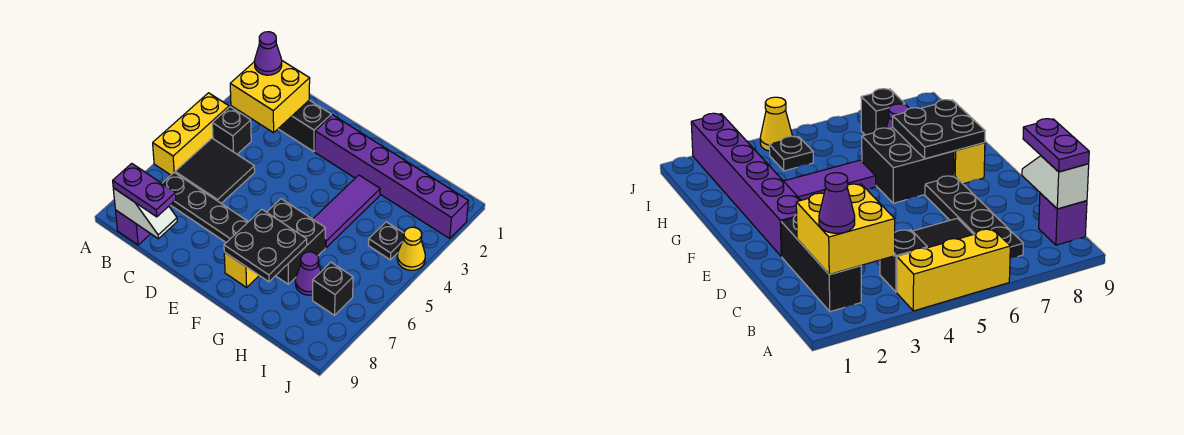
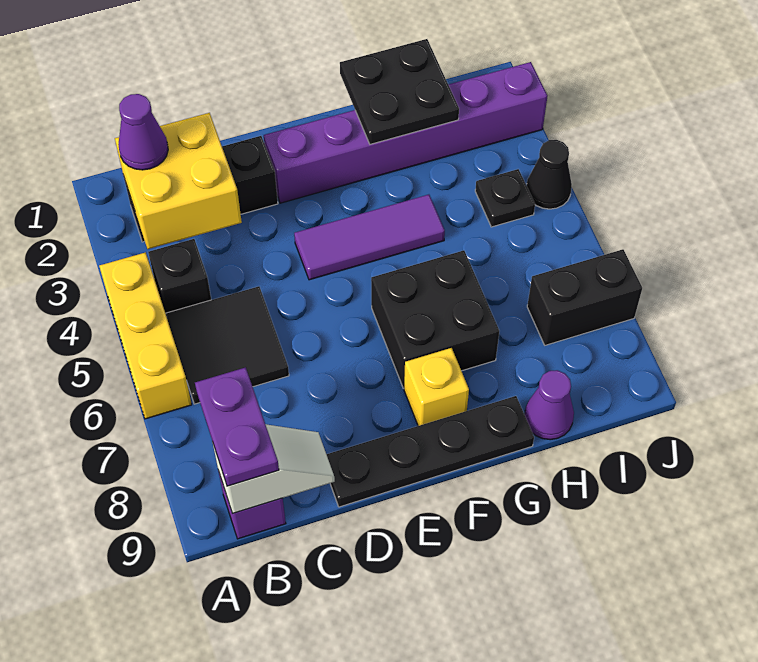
black plate B7:E7 level 1 -> black plate D9:G9 level 1
purple plate B9:C9 level 3 -> purple plate B8:B9 level 3
black plate F7:G8 level 2 -> black plate G1:H2 level 2
purple tile G3:G5 level 1 -> purple tile E4:G4 level 1
purple cone H7 level 1 -> purple cone H9 level 1
black brick I7 level 1 -> black brick I7:J7 level 1
yellow cone J4 level 1 -> black cone J4 level 1

